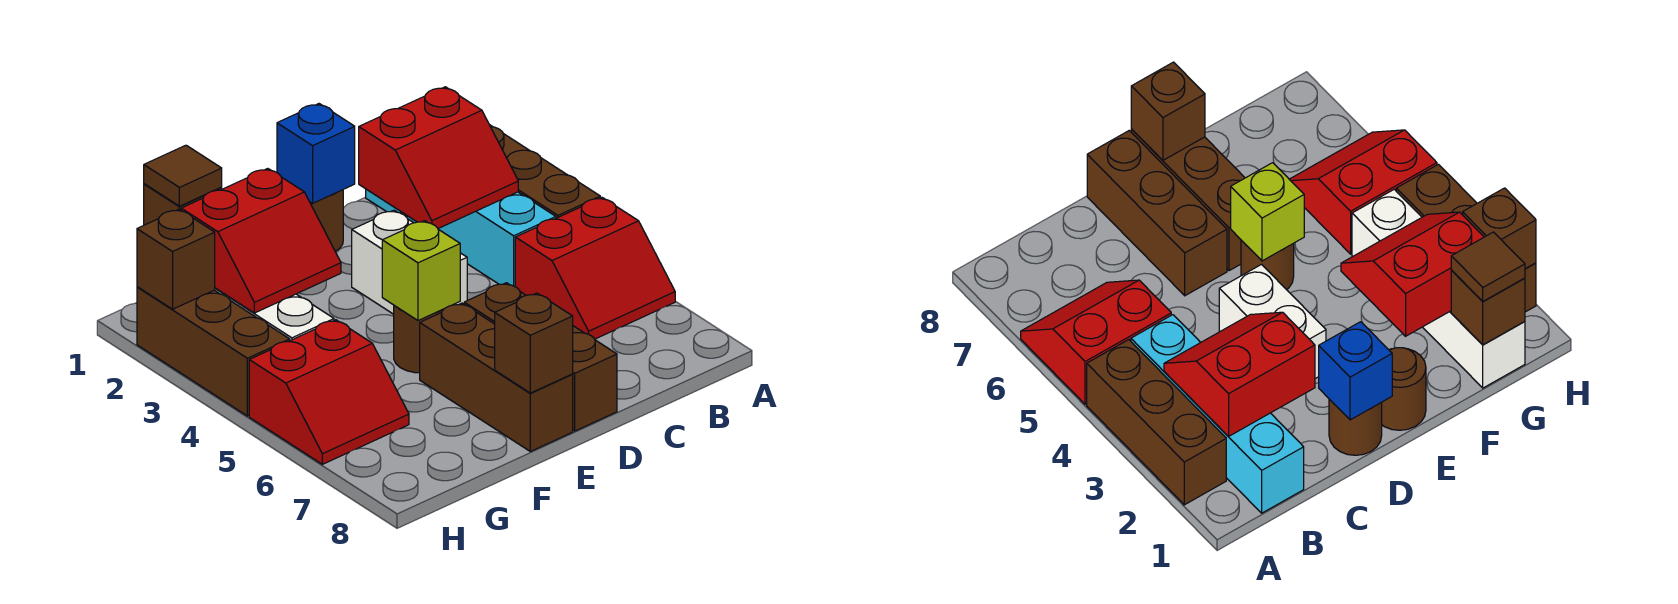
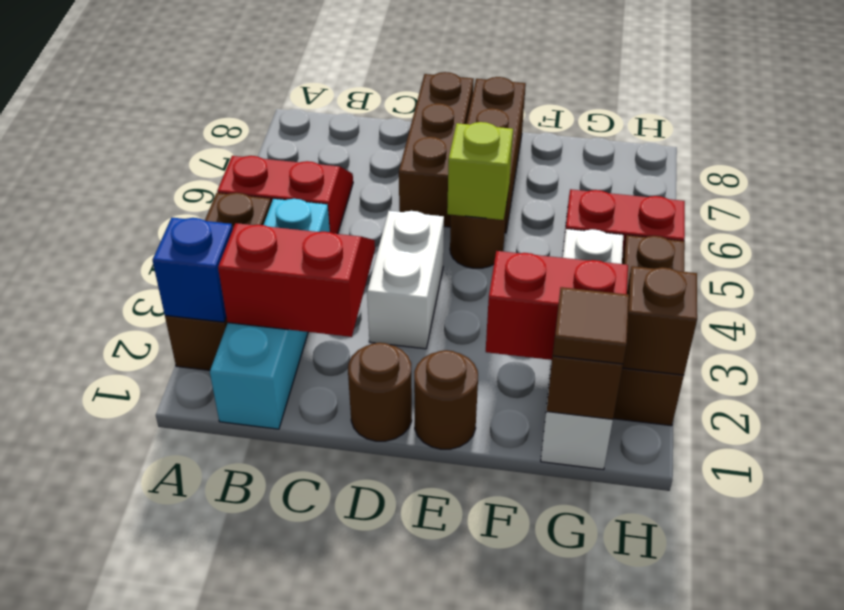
blue brick D1 level 2 -> blue brick A2 level 2
brown brick E8 level 2 -> none

